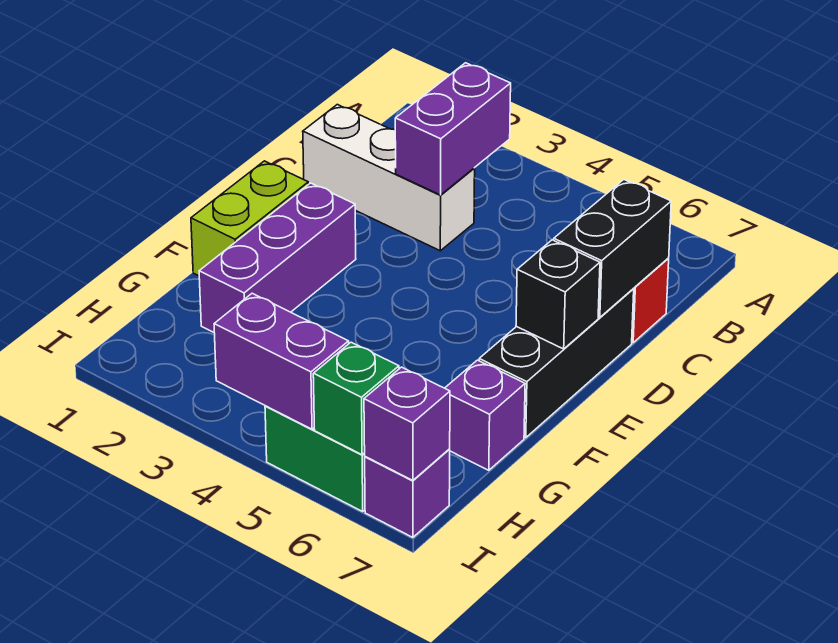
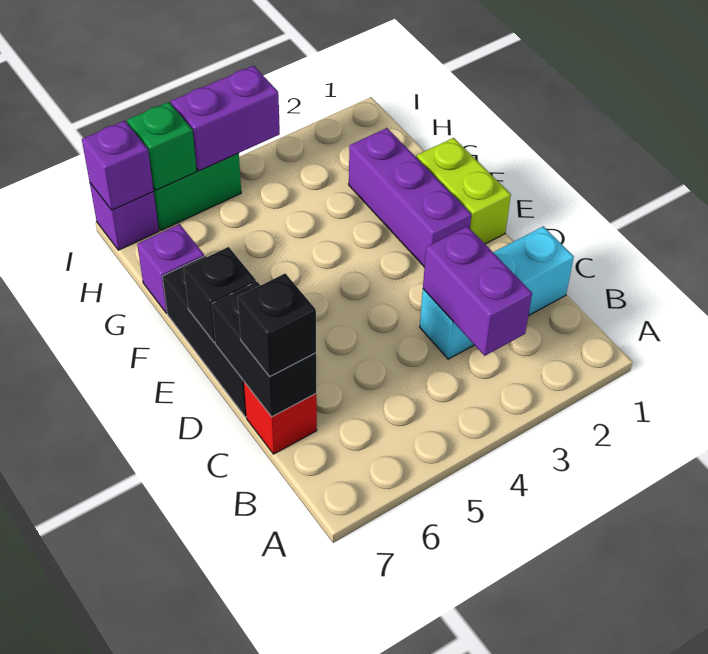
white brick C1:C3 level 1 -> cyan brick C1:C3 level 1
none -> black brick C7 level 3

